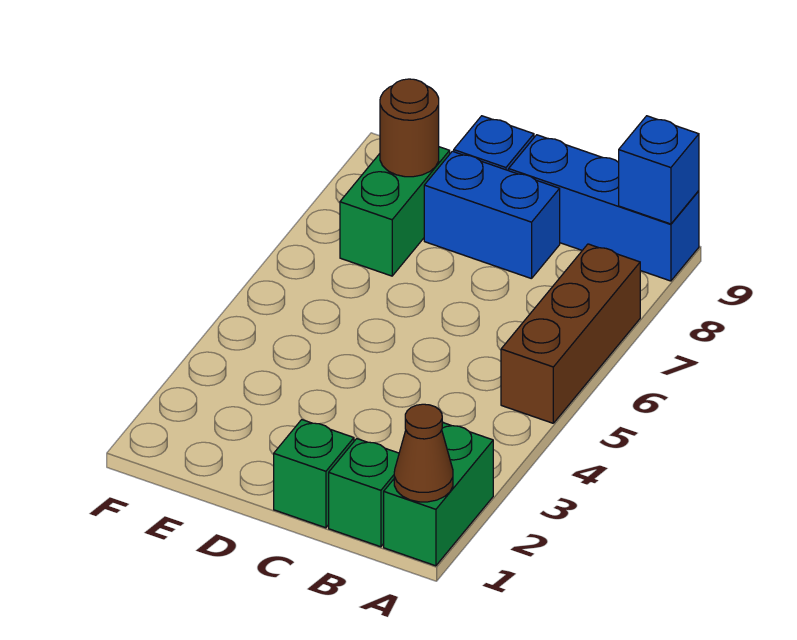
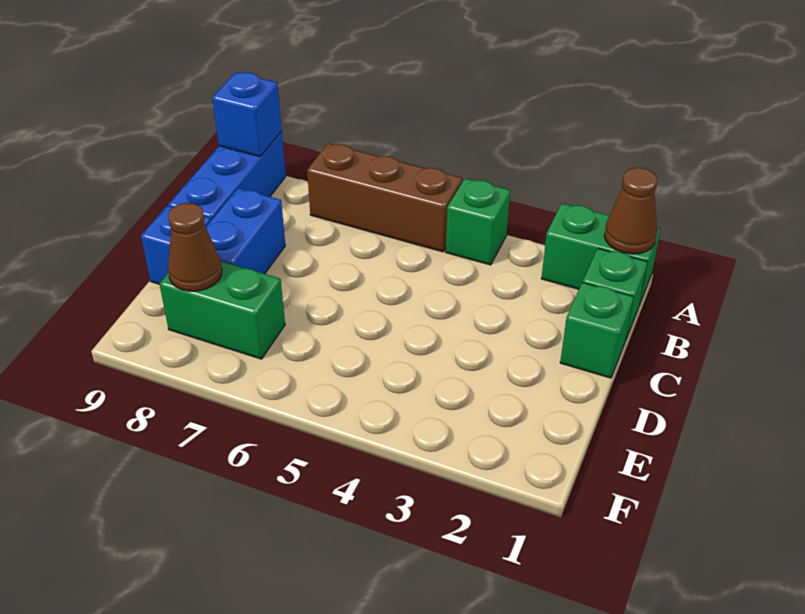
none -> green brick A4 level 1
brown round brick E8 level 2 -> brown cone E8 level 2

